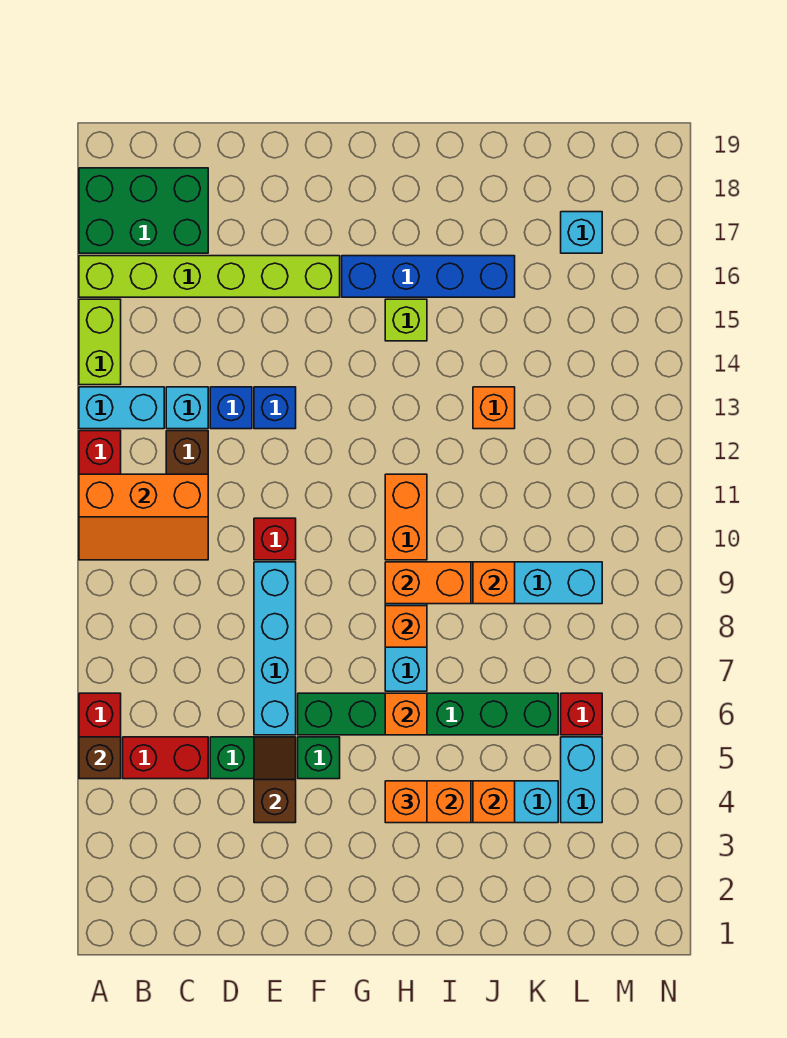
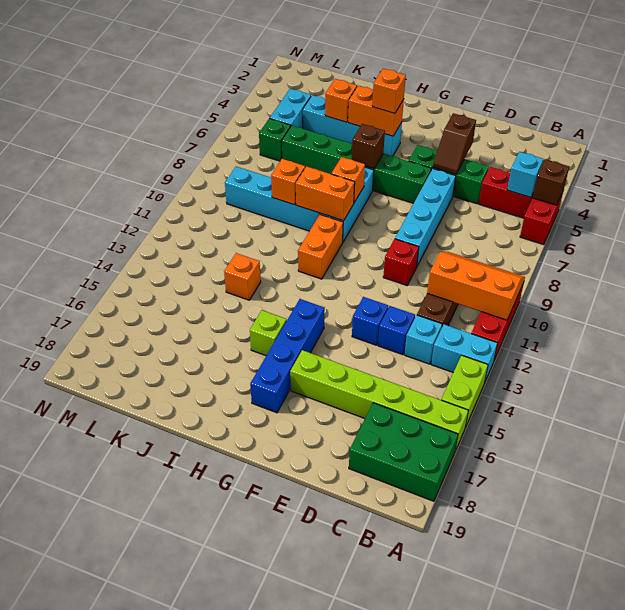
blue brick G16:J16 level 1 -> blue brick G14:G17 level 1
orange brick H6 level 2 -> brown brick H6 level 2
red brick L6 level 1 -> green brick L6 level 1
cyan brick L17 level 1 -> cyan brick B5 level 2

